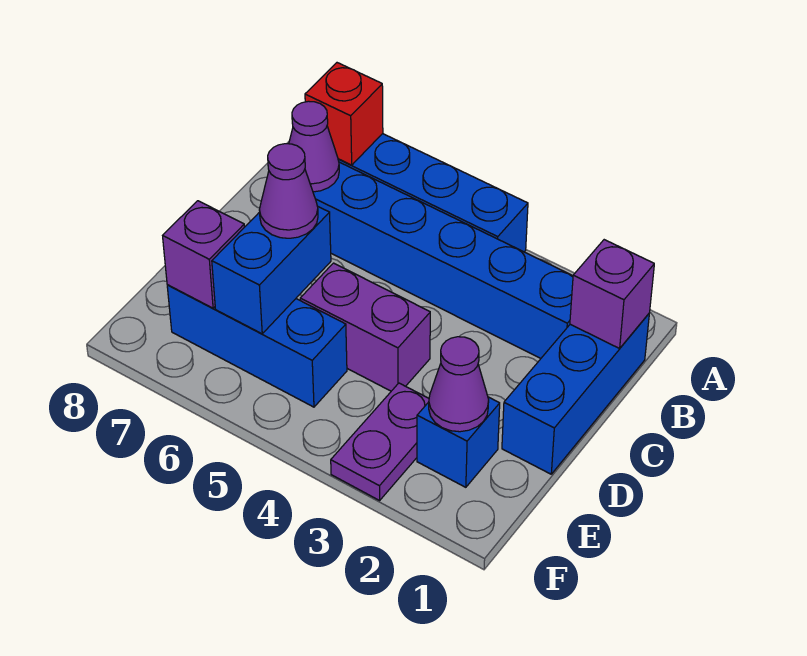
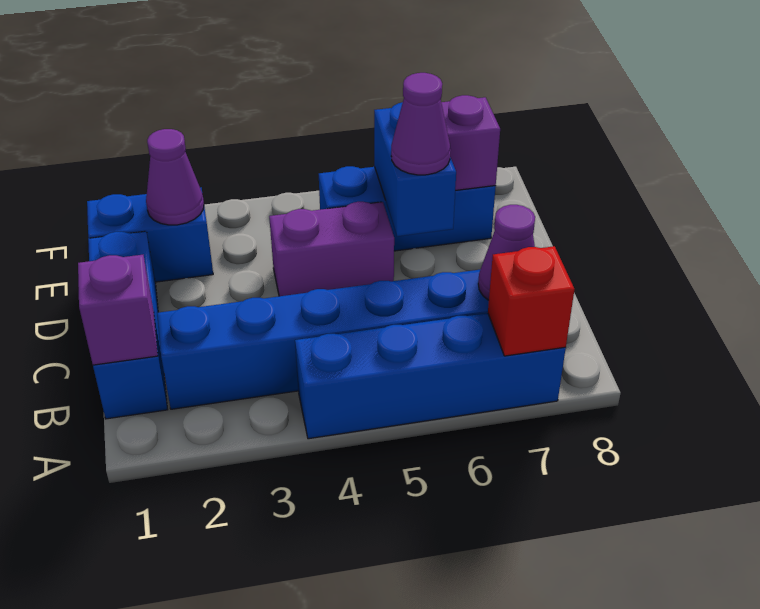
blue brick E2 level 1 -> blue brick E1:E2 level 1
purple plate E3:F3 level 1 -> none

